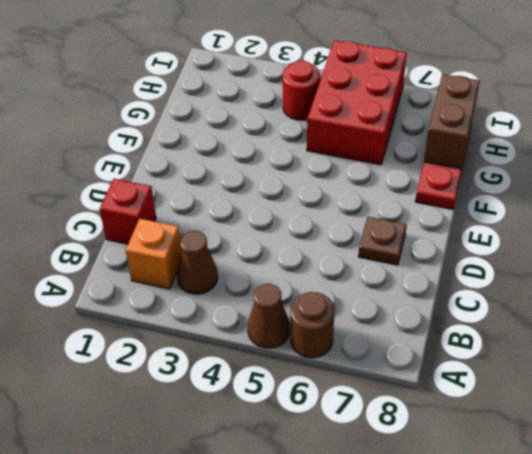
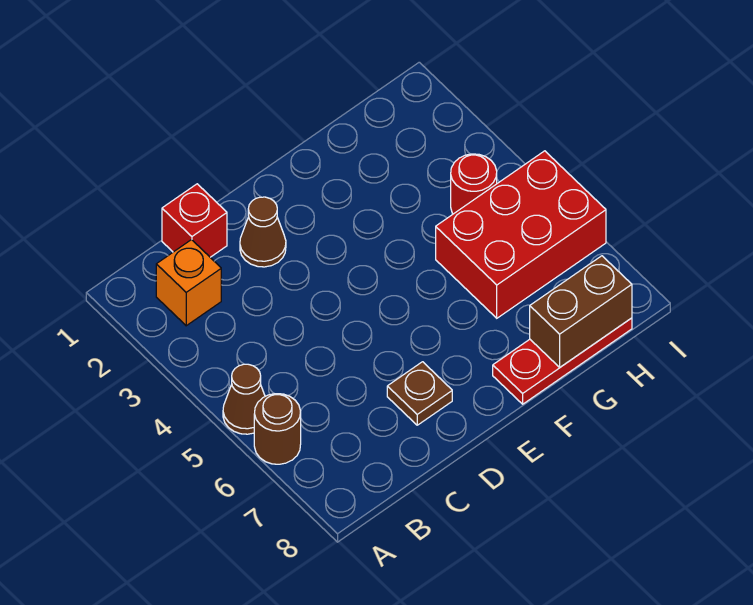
brown cone B3 level 1 -> brown cone D2 level 1

